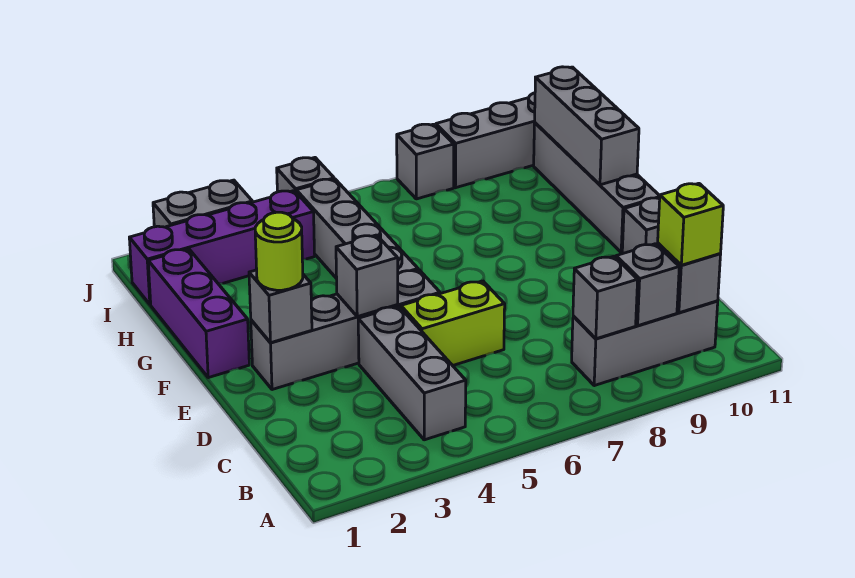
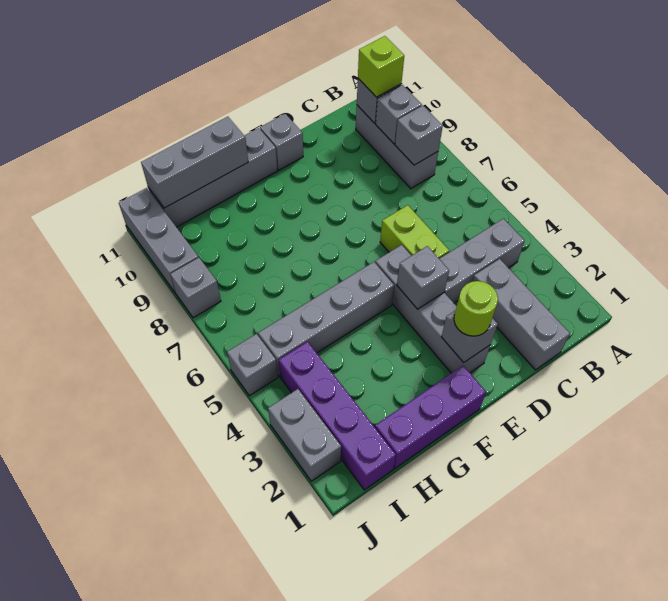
none -> grey brick C1:C3 level 1

